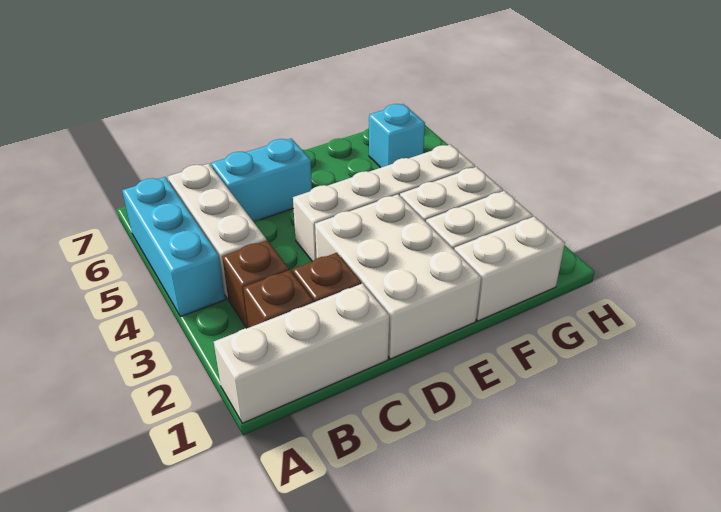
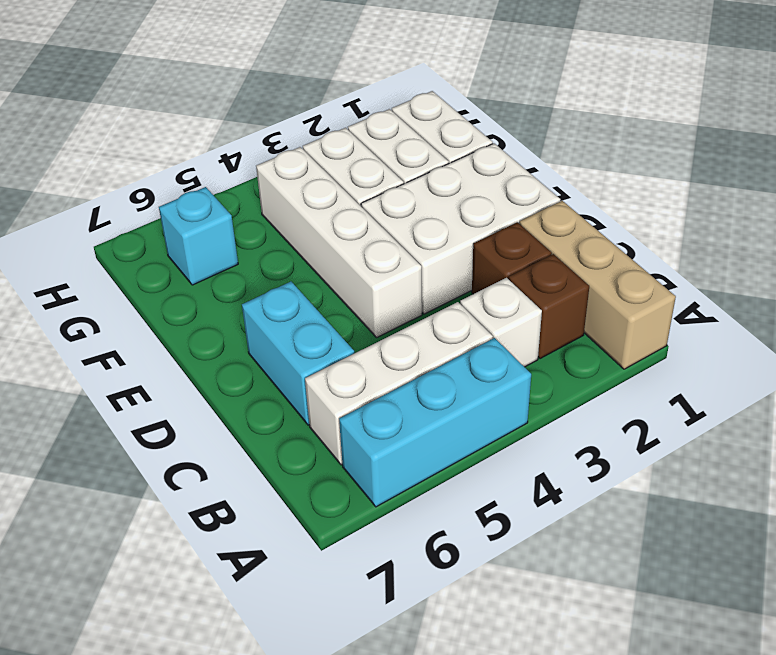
white brick A1:C1 level 1 -> tan brick A1:C1 level 1
brown brick B3 level 1 -> white brick B3 level 1

